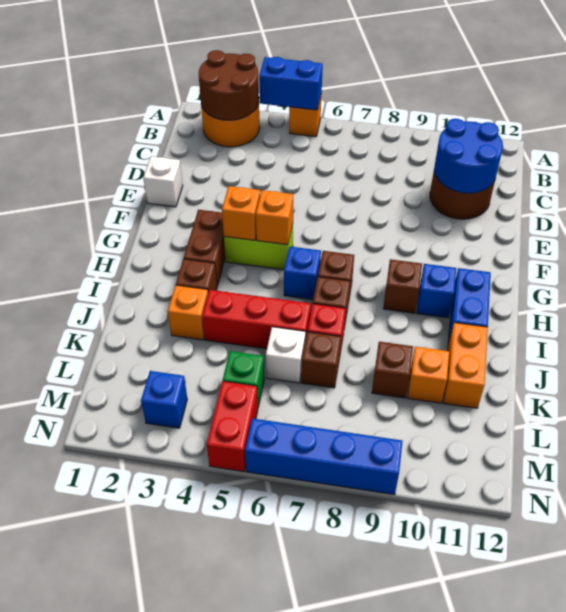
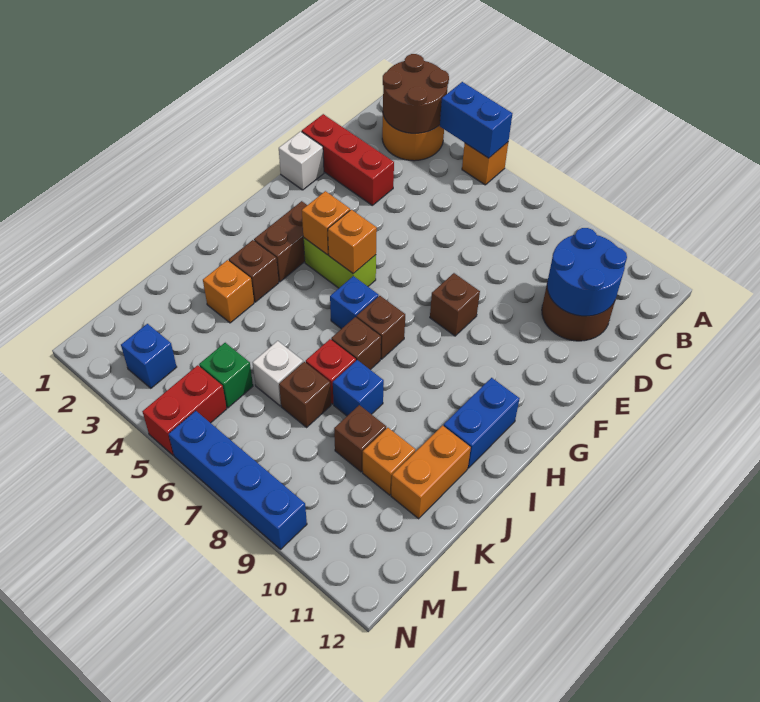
brown brick H9 level 1 -> brown brick F8 level 1
blue brick H10 level 1 -> blue brick J8 level 1
red brick J4:J6 level 1 -> red brick D1:D3 level 1

